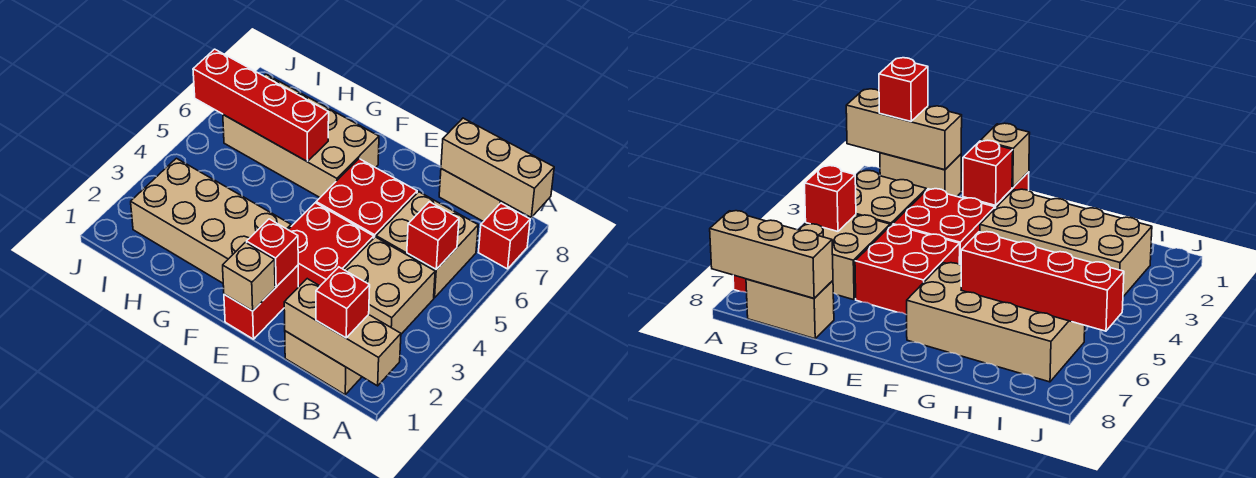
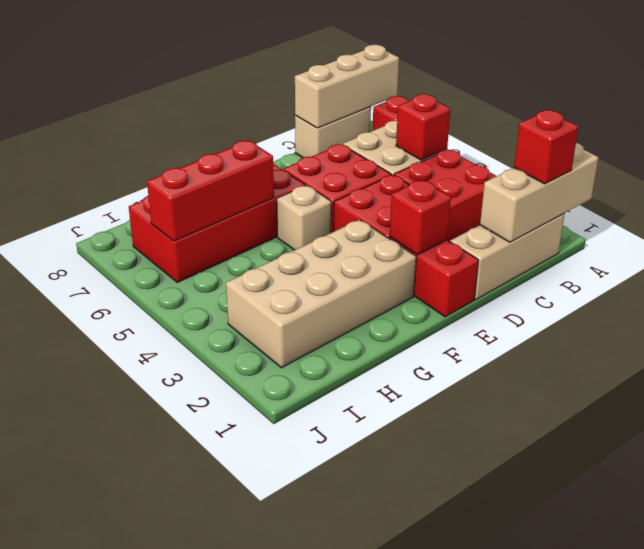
tan brick B1:C1 level 1 -> tan brick B1:D1 level 1
tan brick B3:C4 level 1 -> red brick B3:C4 level 1
tan brick E1 level 2 -> tan brick F5 level 1
tan brick F6:I7 level 1 -> red brick F6:I7 level 1
red brick G6:J6 level 2 -> red brick G6:I6 level 2

